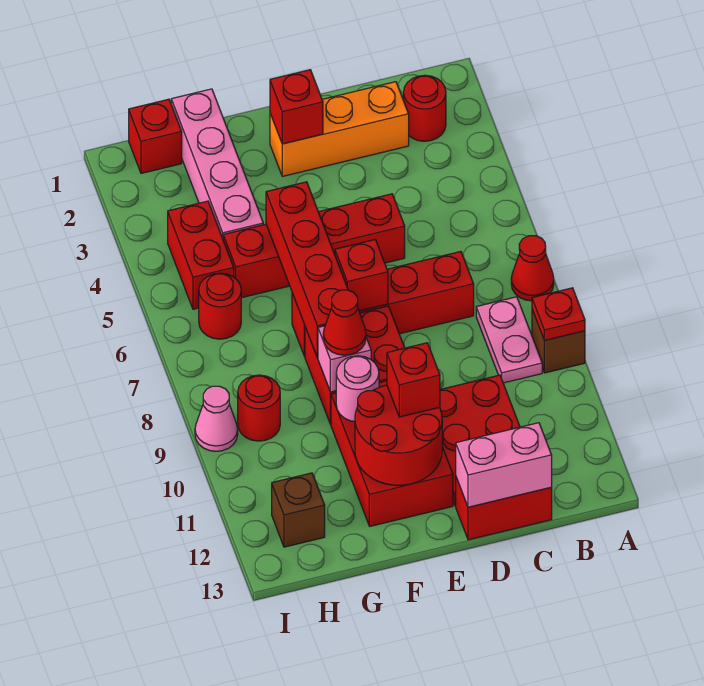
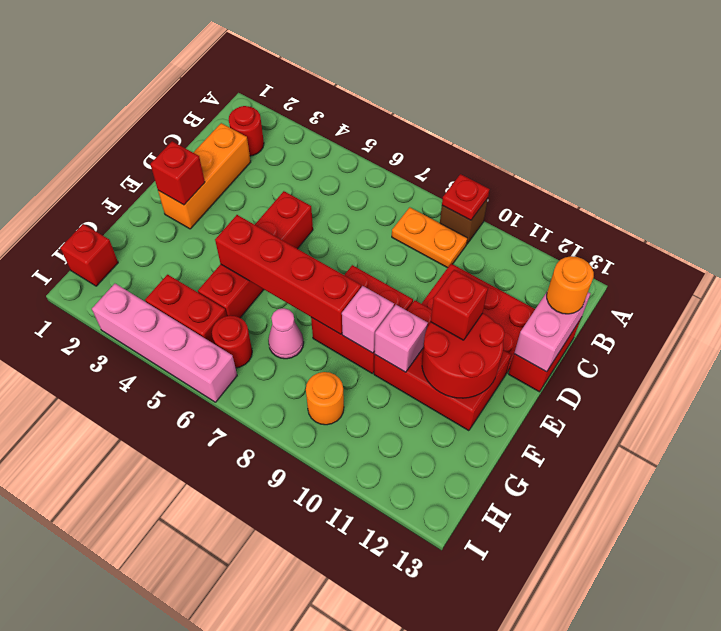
red cone A7 level 1 -> none
pink plate B8:B9 level 1 -> orange plate B8:B9 level 1
red brick C7:F7 level 1 -> none
none -> orange round brick C13 level 3
red brick E7 level 2 -> none
red cone F9 level 3 -> none
pink round brick F10 level 2 -> pink brick F10 level 2
pink brick G1:G4 level 1 -> pink brick I3:I6 level 1
red round brick H9 level 1 -> orange round brick H9 level 1
brown brick H12 level 1 -> none
pink cone I9 level 1 -> pink cone G7 level 1

